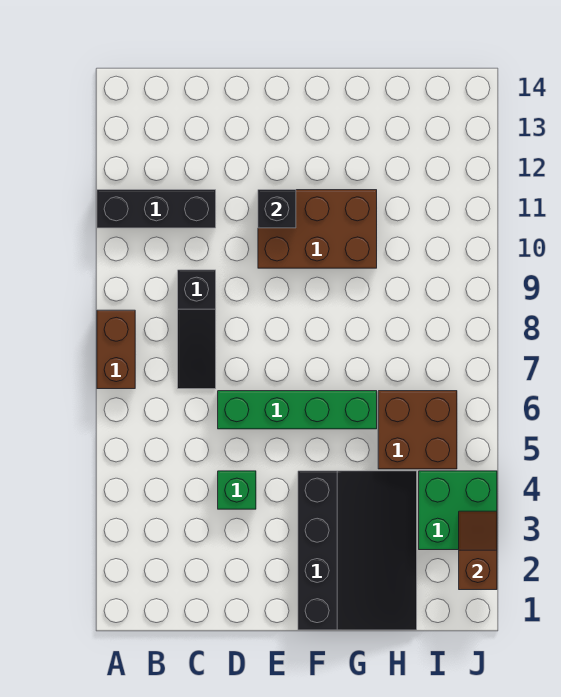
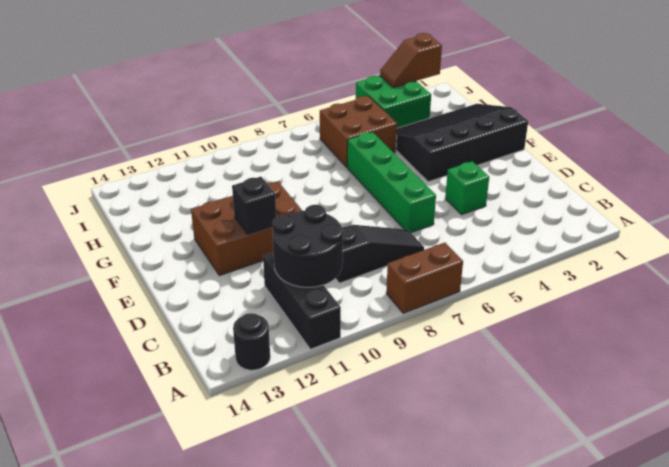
none -> black round brick A13 level 1
none -> black round brick B10:C11 level 2
brown brick E10:G11 level 1 -> brown brick E10:F12 level 1

